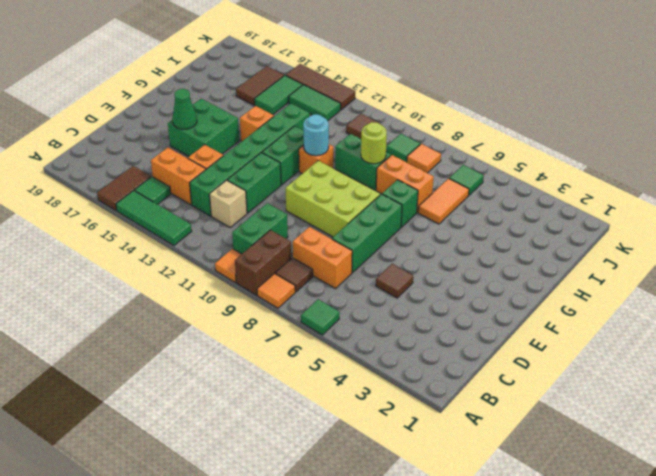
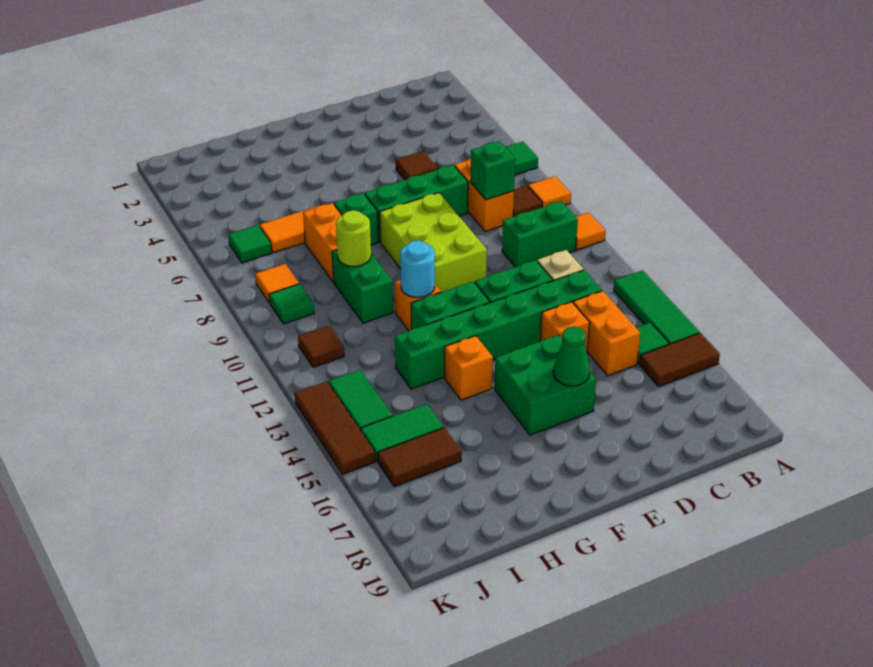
brown brick A9:B9 level 1 -> none
none -> green brick C8 level 2

